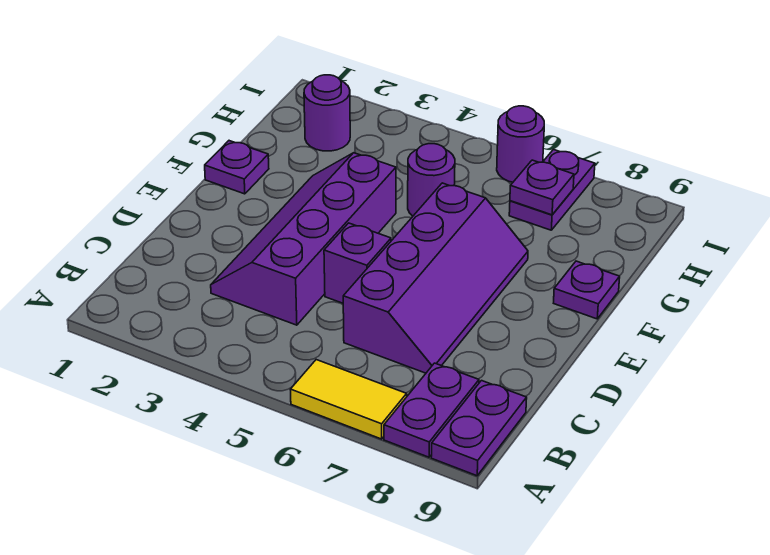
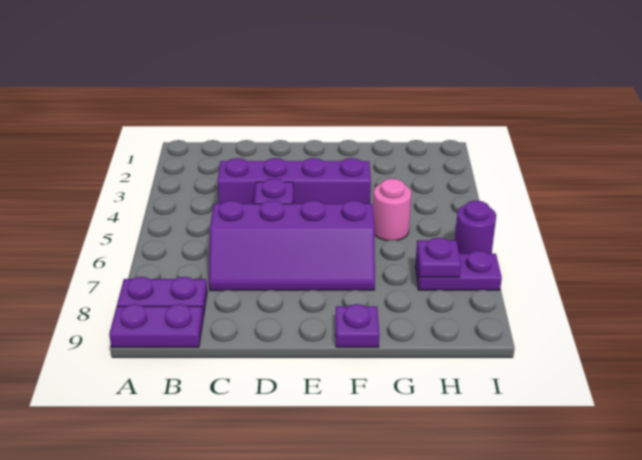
yellow tile A6:A7 level 1 -> none
purple plate F1 level 1 -> none
purple round brick G5 level 1 -> pink round brick G5 level 1
purple round brick H2 level 1 -> none

